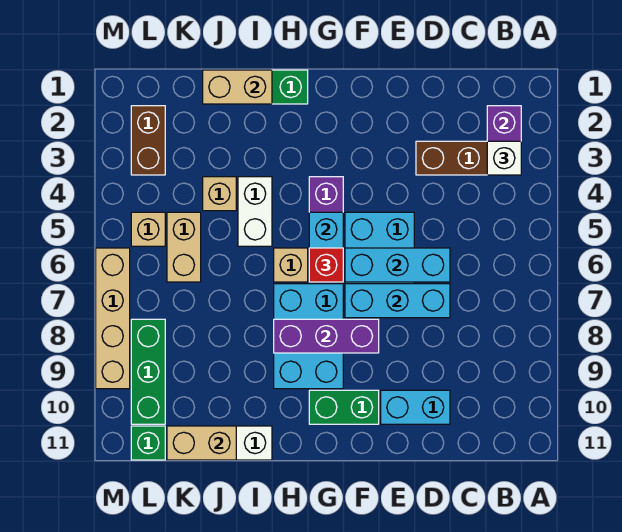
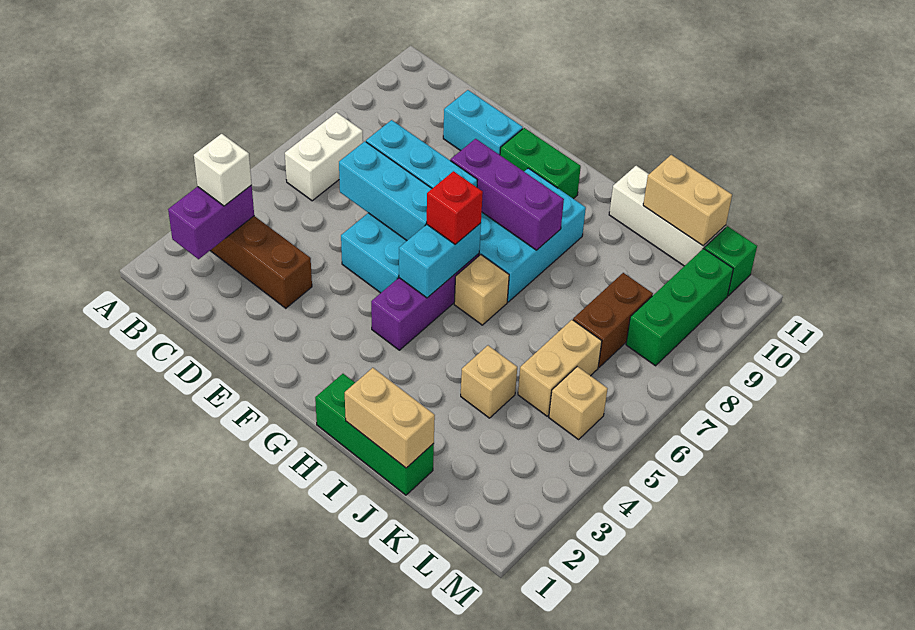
white brick I4:I5 level 1 -> white brick B6:B7 level 1
brown brick L2:L3 level 1 -> brown brick K7:K8 level 1
tan brick M6:M9 level 1 -> none

